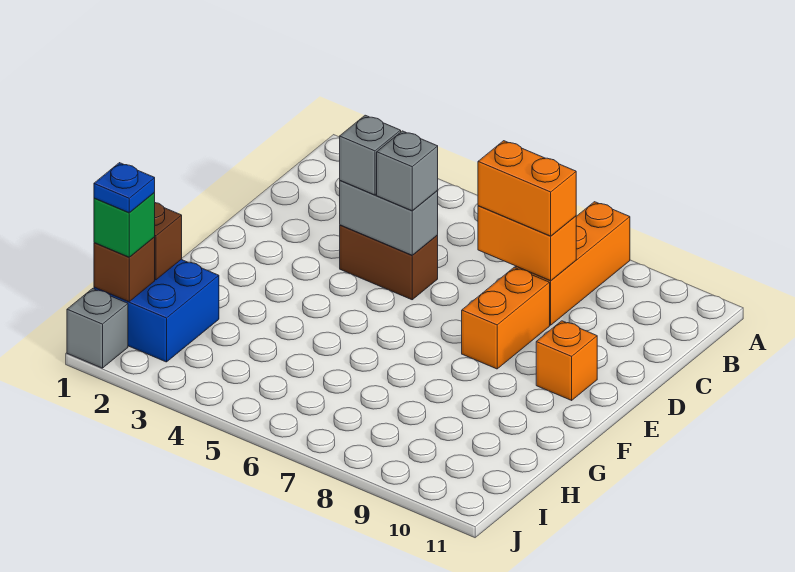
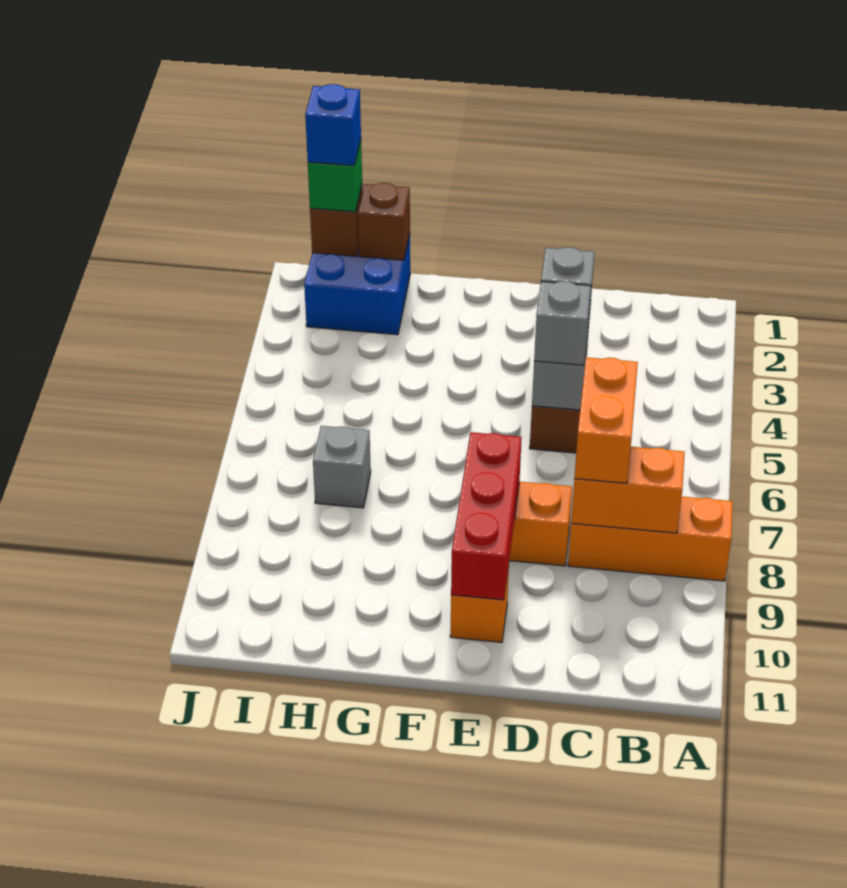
orange brick C7:C8 level 2 -> orange brick B8:C8 level 2
none -> red brick E8:E10 level 2
blue plate I1 level 4 -> blue brick I1 level 4
grey brick J1 level 1 -> grey brick H7 level 1

